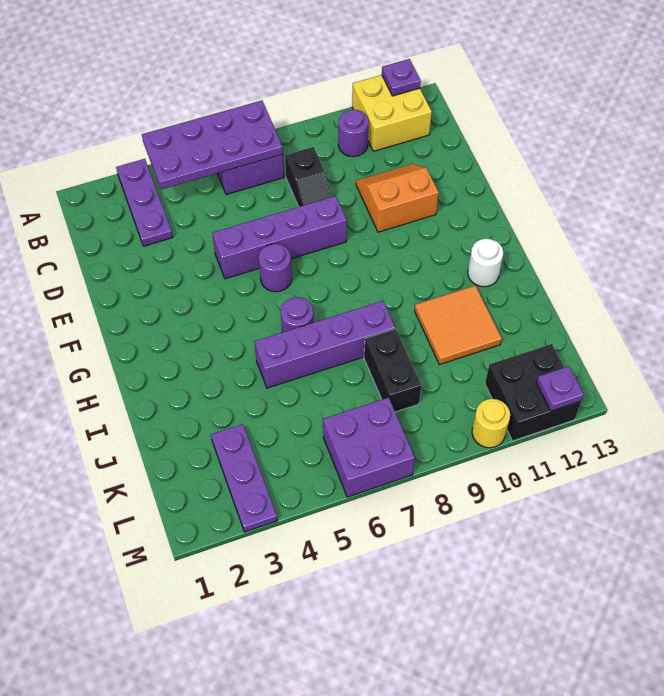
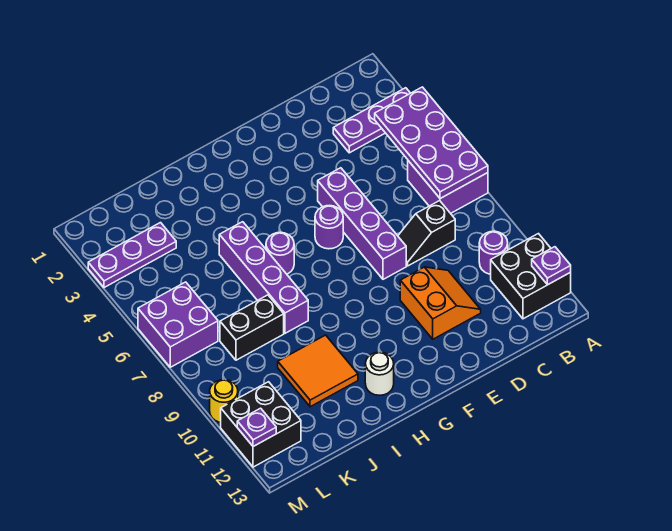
yellow brick A11:B12 level 1 -> black brick A11:B12 level 1

